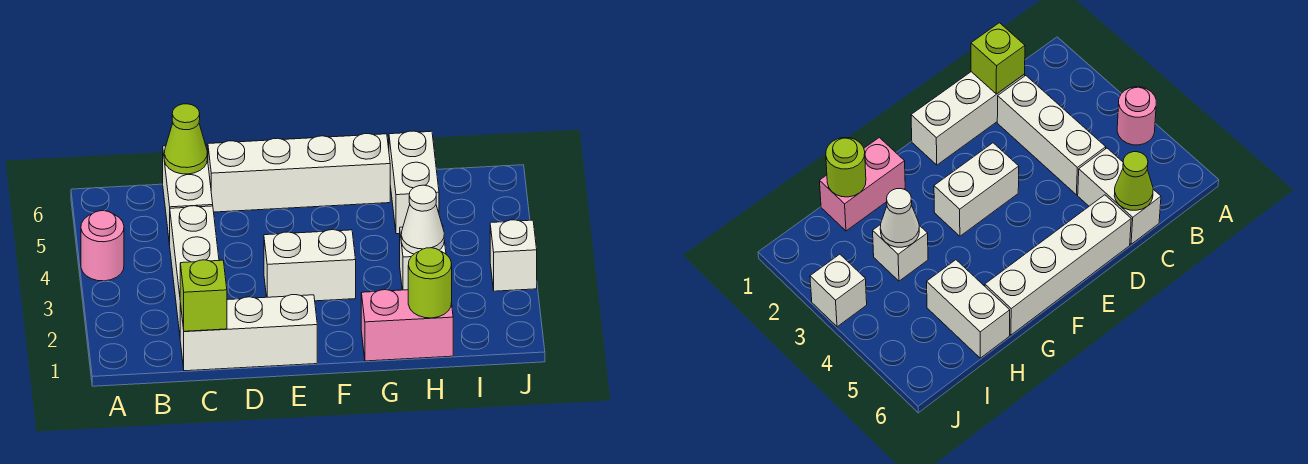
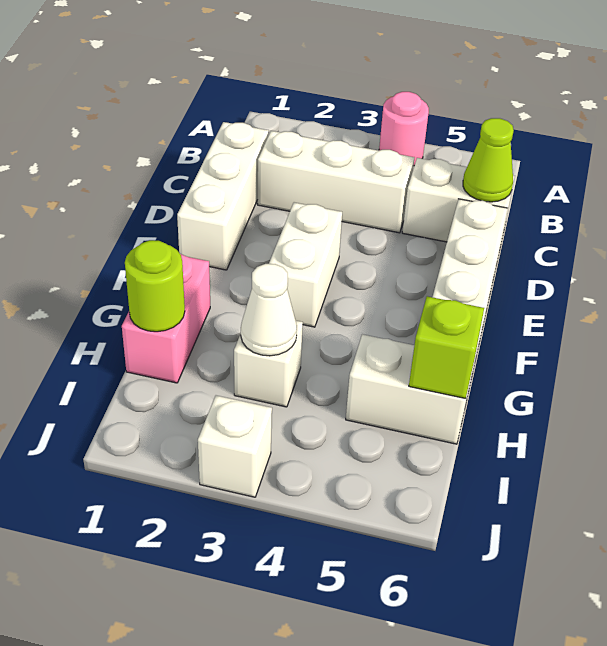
lime brick C1 level 2 -> lime brick H6 level 2

